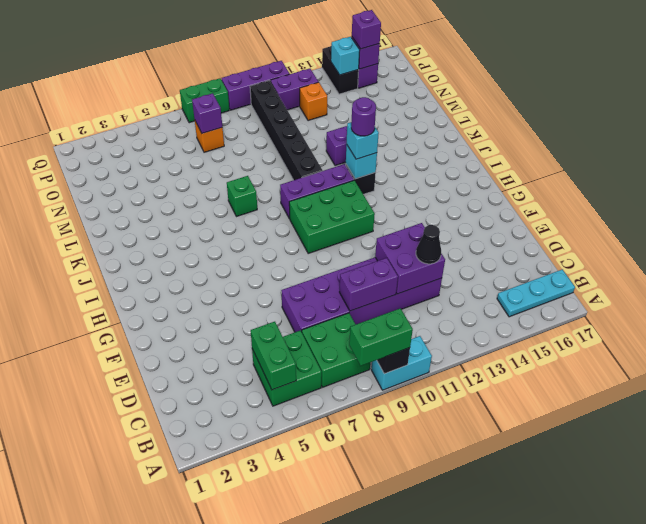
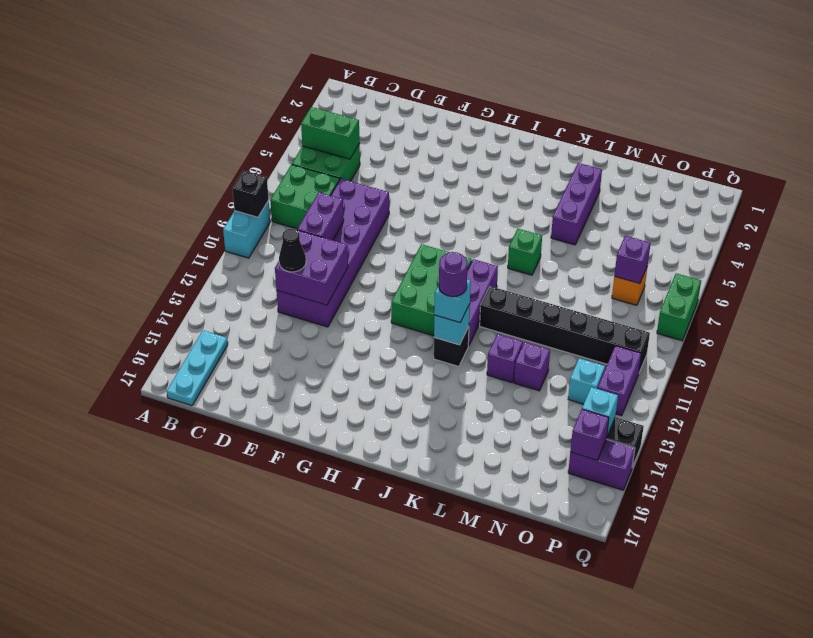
green brick A8:A9 level 3 -> none
orange brick O12 level 1 -> cyan brick O12 level 1
purple brick P15 level 3 -> purple brick M12 level 1
purple brick Q9:Q11 level 1 -> purple brick L3:L5 level 1

